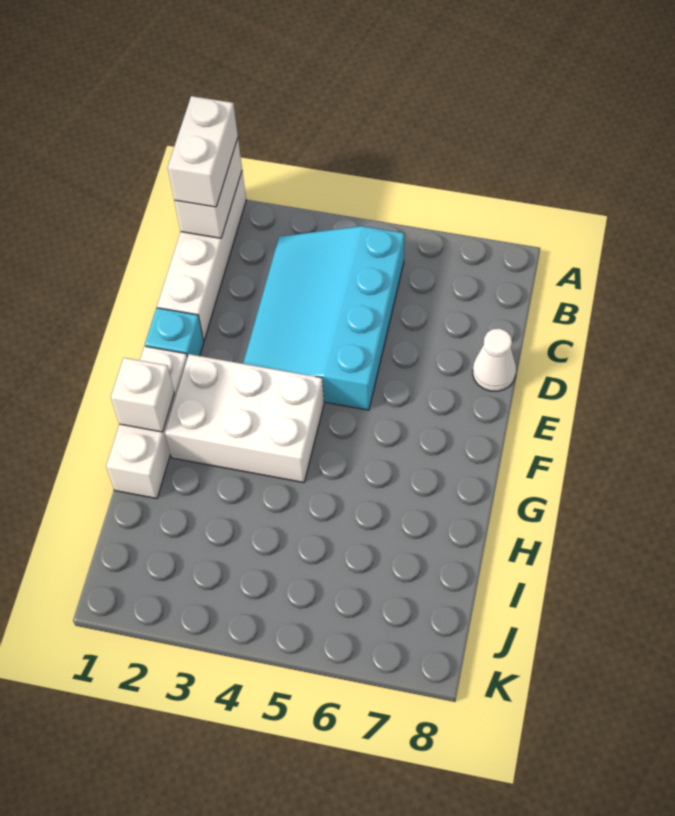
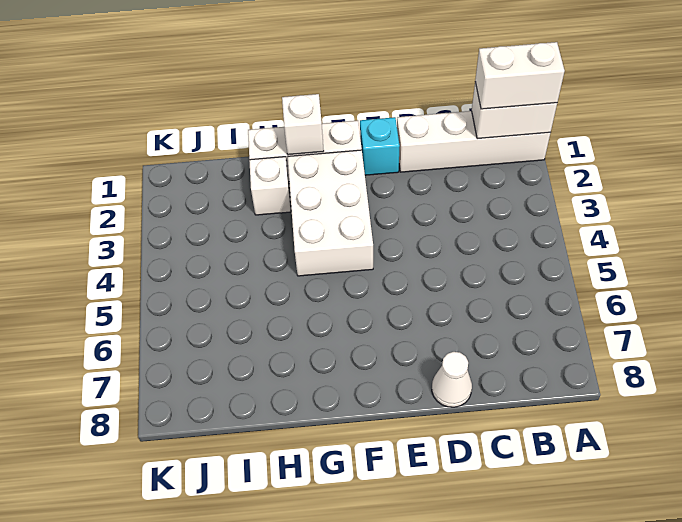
cyan slope B3:E5 level 1 top 5 -> none
none -> white brick H2 level 1

